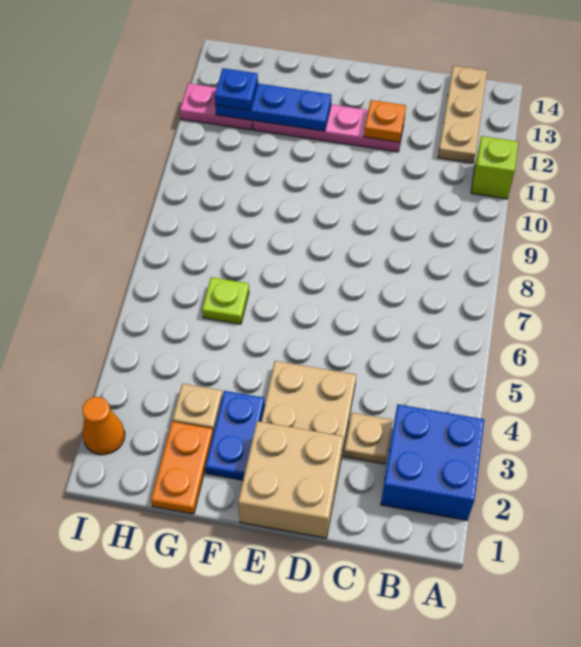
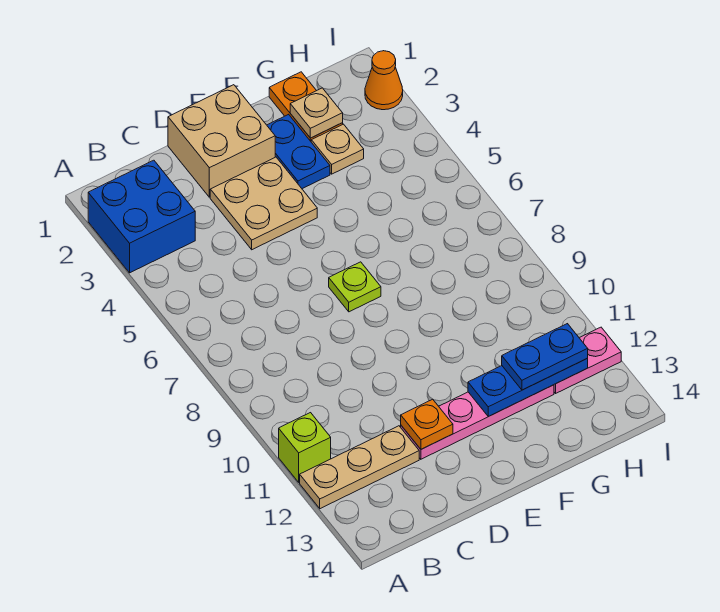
tan plate B12:B14 level 1 -> tan plate A12:C12 level 1
tan plate C3 level 1 -> tan plate G2 level 2
lime plate G6 level 1 -> lime plate E7 level 1
blue plate H12 level 3 -> blue plate G12:H12 level 3

